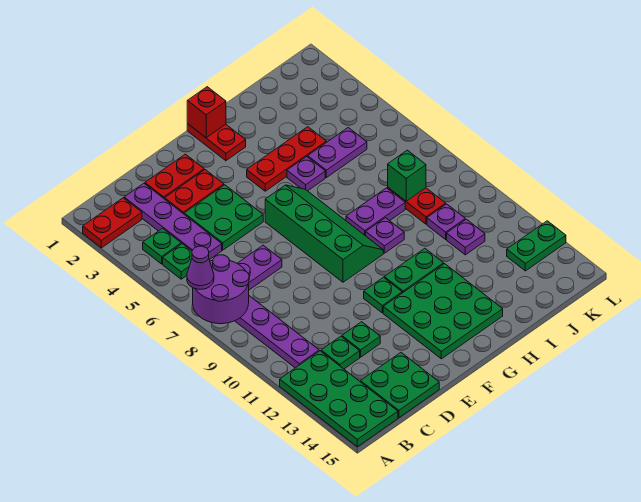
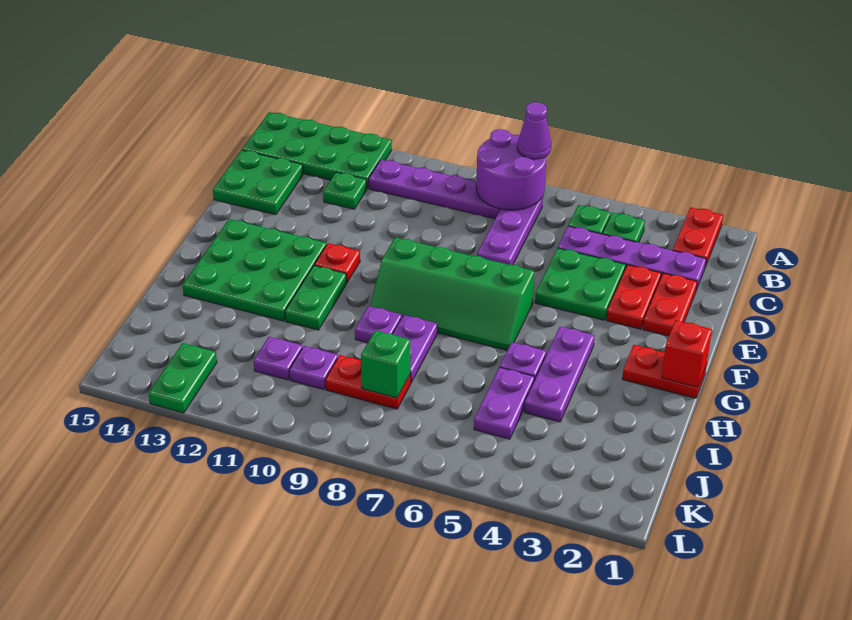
green plate D12 level 1 -> none
green plate F11 level 1 -> red plate F11 level 1
red plate G4:I4 level 1 -> purple plate G4:I4 level 1

